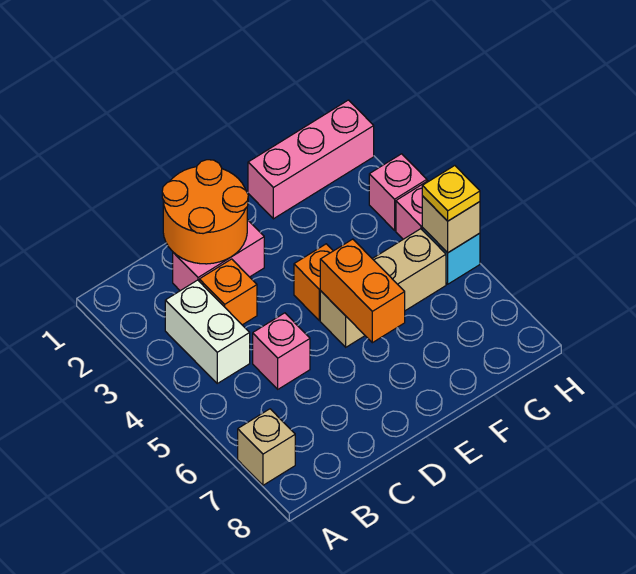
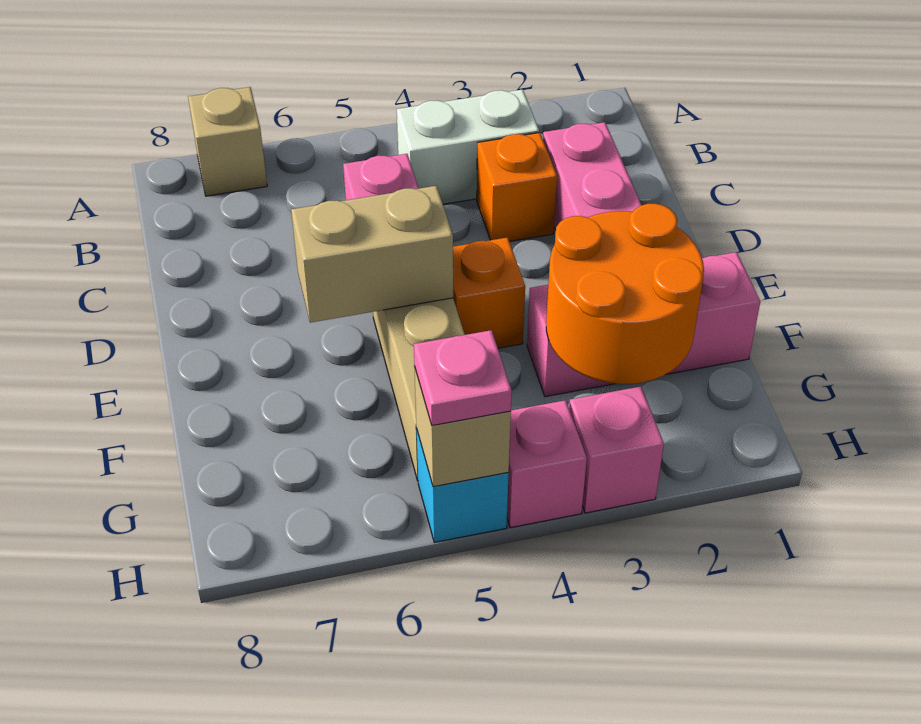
orange round brick C1:D2 level 2 -> orange round brick F2:G3 level 2
orange brick E5:E6 level 2 -> tan brick E5:E6 level 2
pink brick F1:H1 level 1 -> pink brick F1:F3 level 1
yellow plate H5 level 3 -> pink plate H5 level 3

